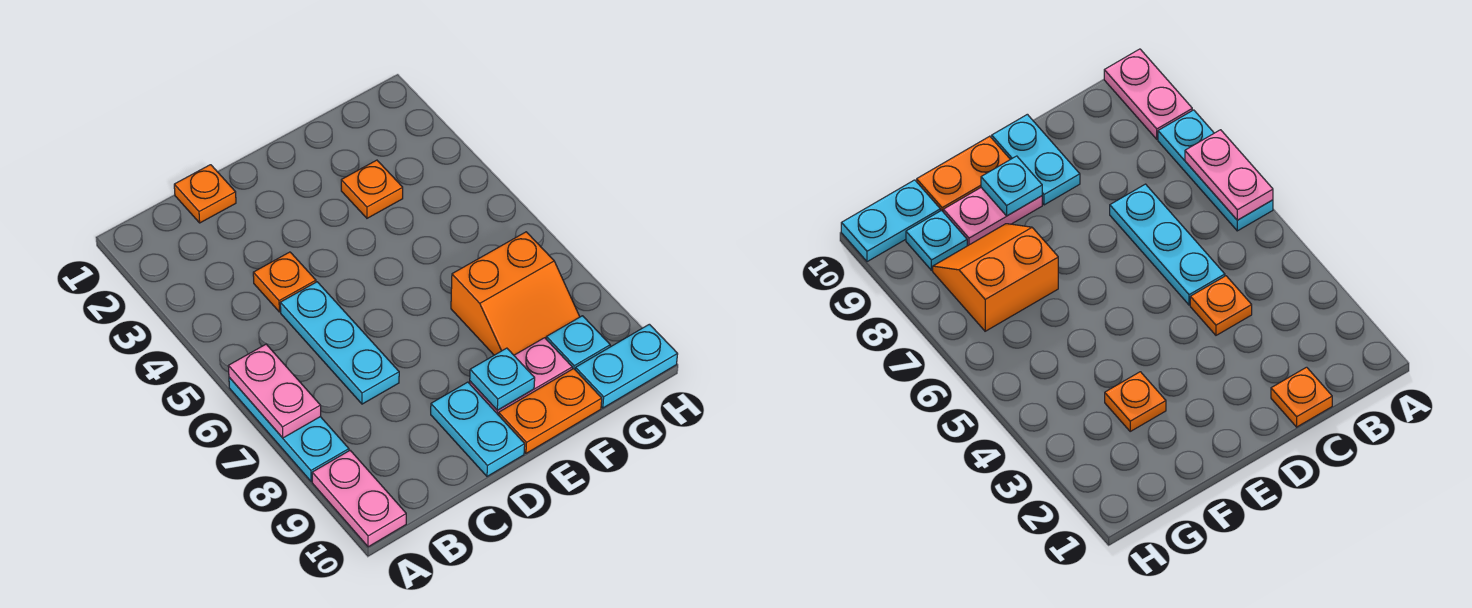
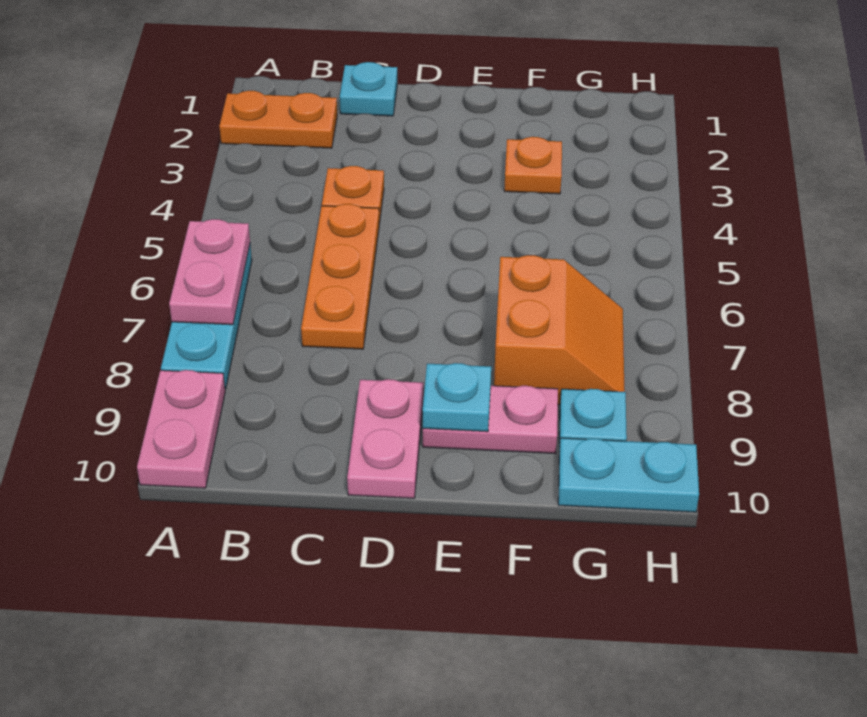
orange plate C1 level 1 -> cyan plate C1 level 1
cyan plate C5:C7 level 1 -> orange plate C5:C7 level 1
cyan plate D9:D10 level 1 -> pink plate D9:D10 level 1
orange plate E10:F10 level 1 -> orange plate A2:B2 level 1
orange slope F7:G8 level 1 top 7 -> orange slope F7:G8 level 1 top F

